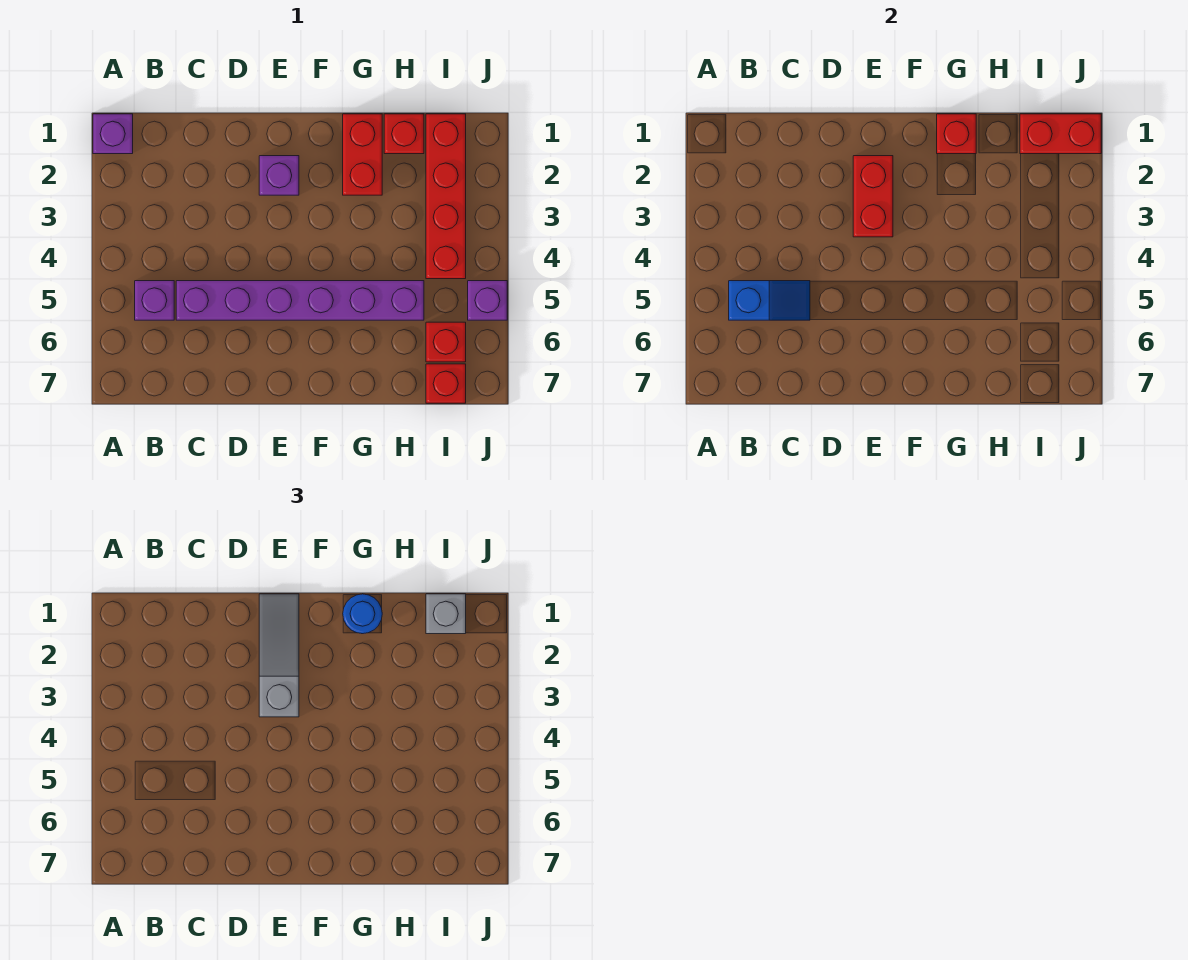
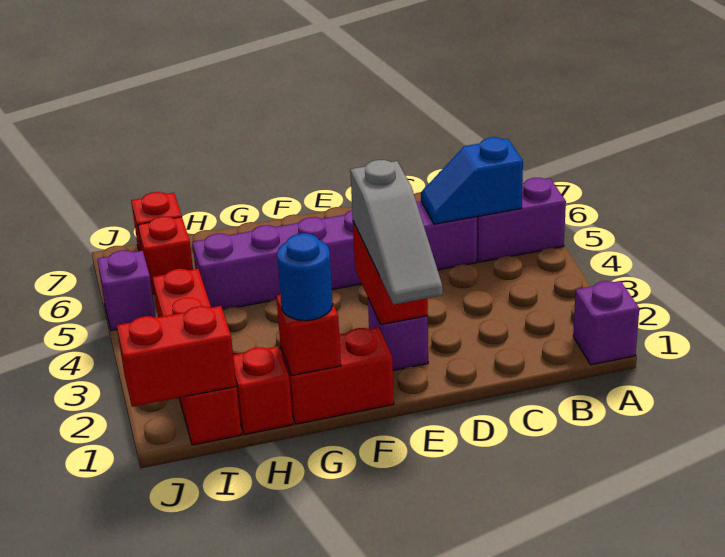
purple brick B5 level 1 -> purple brick A5:B5 level 1
red brick G1:G2 level 1 -> red brick F1:G1 level 1
grey brick I1 level 3 -> none

